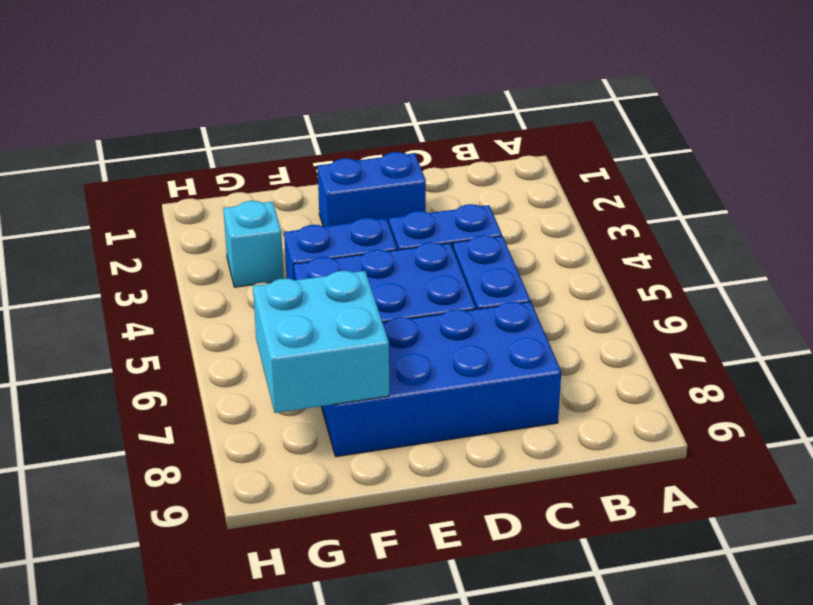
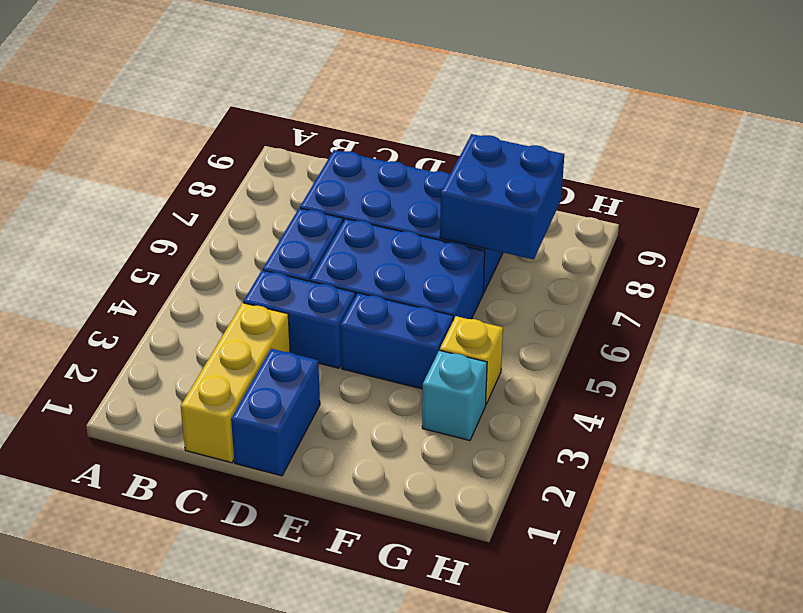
none -> yellow brick C1:C3 level 1
blue brick D2:E2 level 1 -> blue brick D1:D2 level 1
cyan brick F7:G8 level 2 -> blue brick F7:G8 level 2
none -> yellow brick G4 level 1

